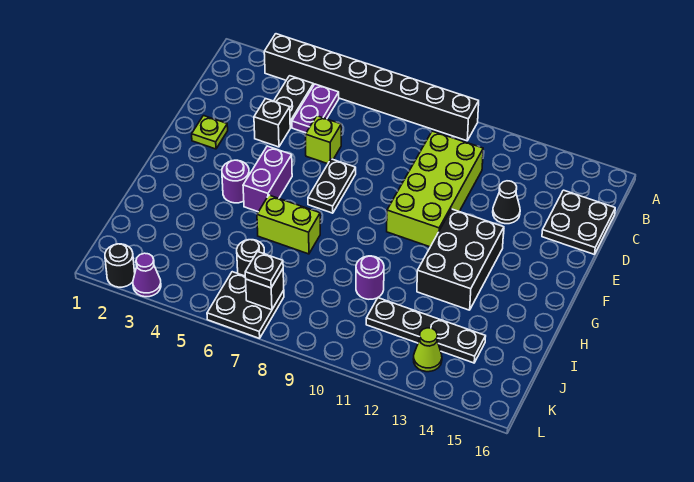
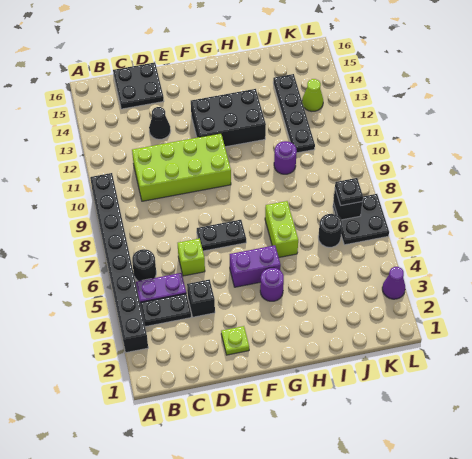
black round brick L2 level 1 -> black round brick B6 level 1

